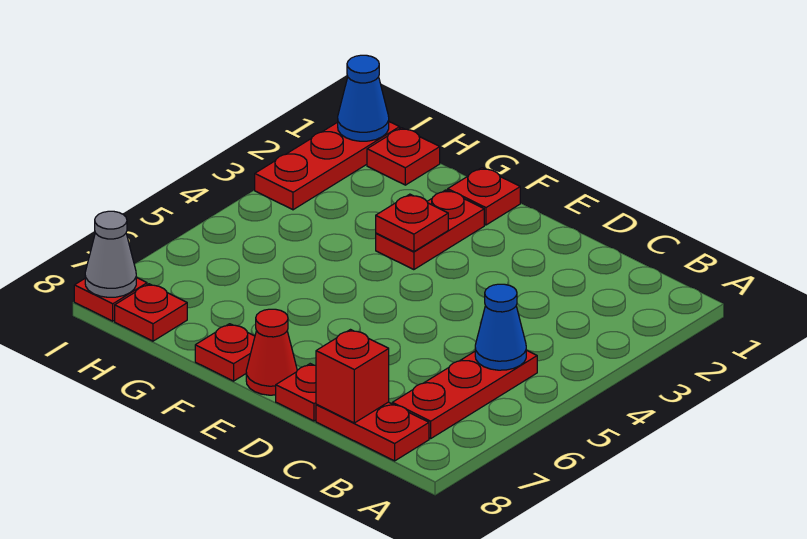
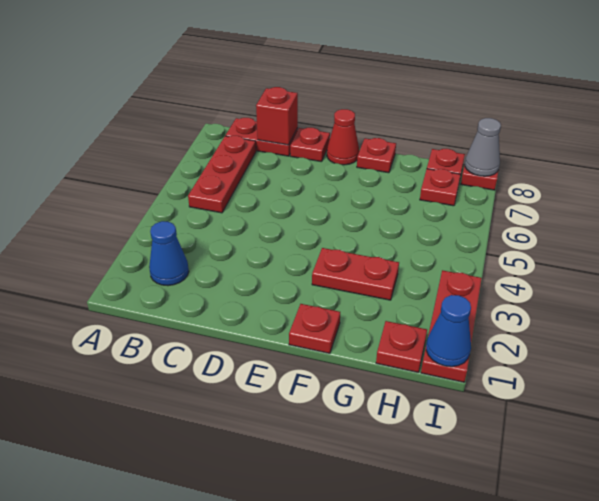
blue cone B5 level 2 -> blue cone B2 level 1
red plate F2:F3 level 1 -> red plate F3:G3 level 1
red plate F3 level 2 -> red plate H7 level 1

